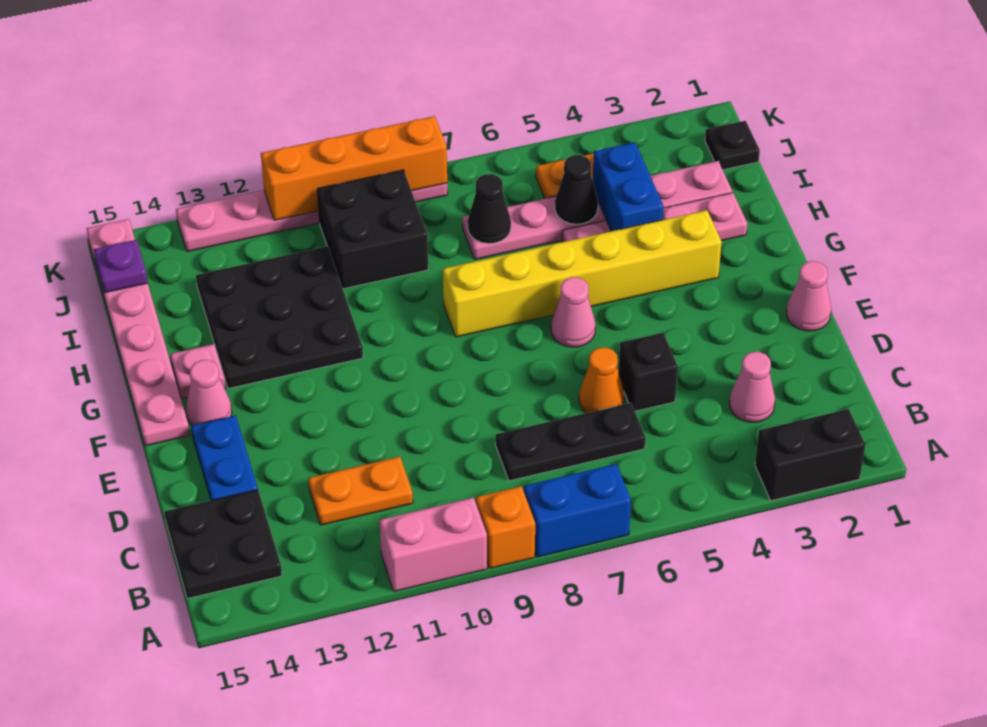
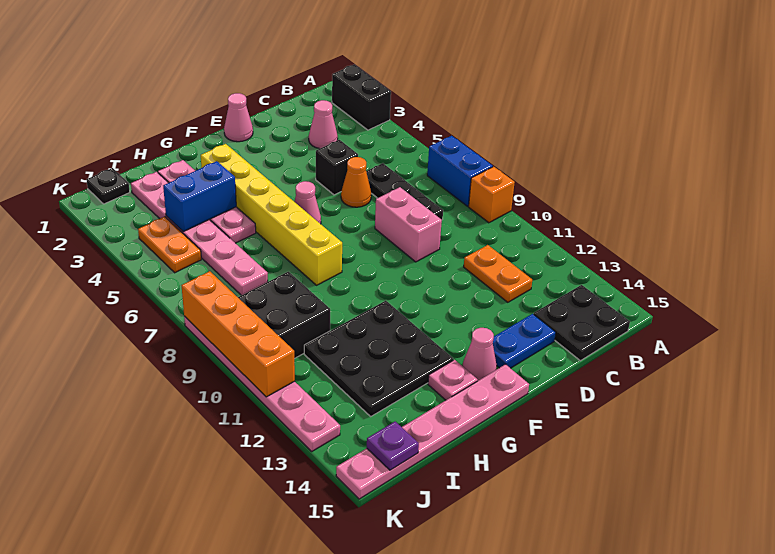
pink brick A10:A11 level 1 -> pink brick D8:D9 level 1
black cone I5 level 2 -> none
black cone I7 level 2 -> none

